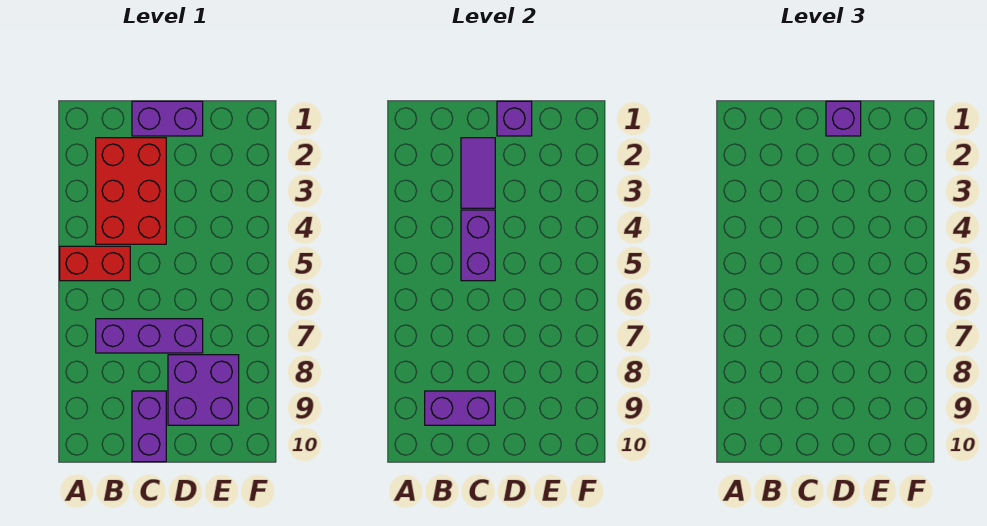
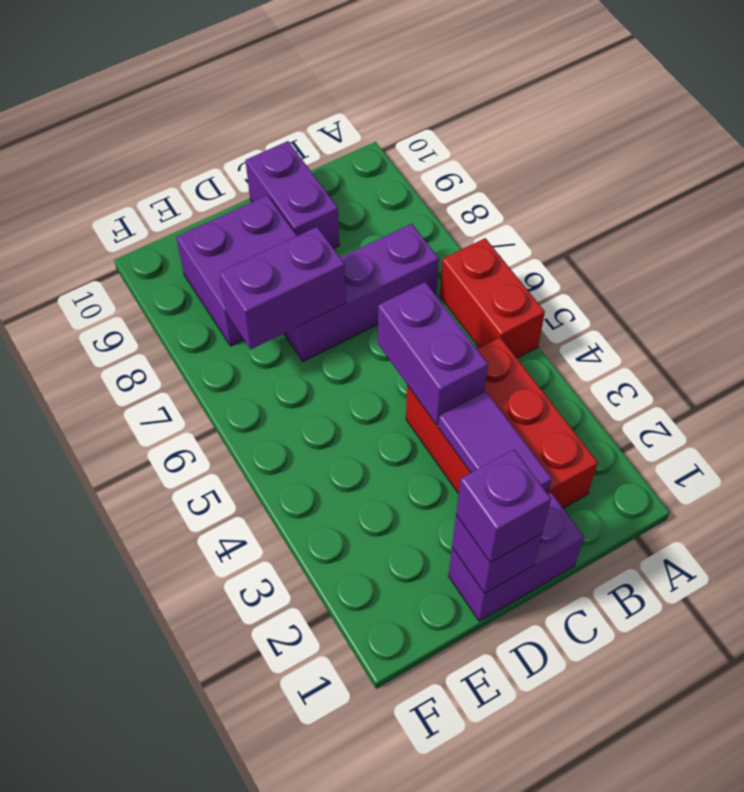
red brick A5:B5 level 1 -> red brick A5:A6 level 1
purple brick B9:C9 level 2 -> purple brick D7:E7 level 2

